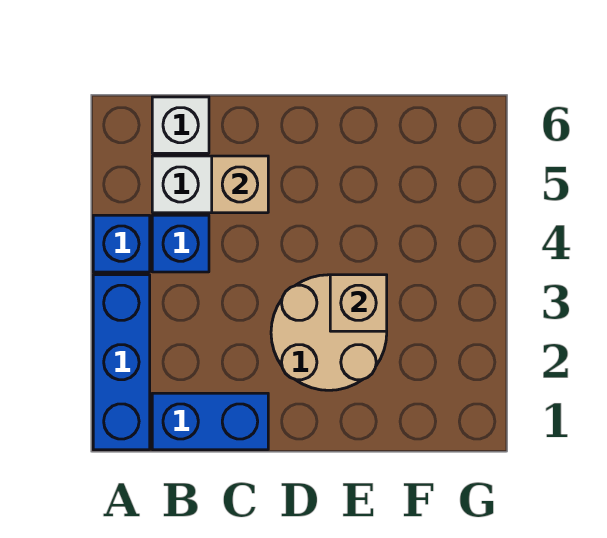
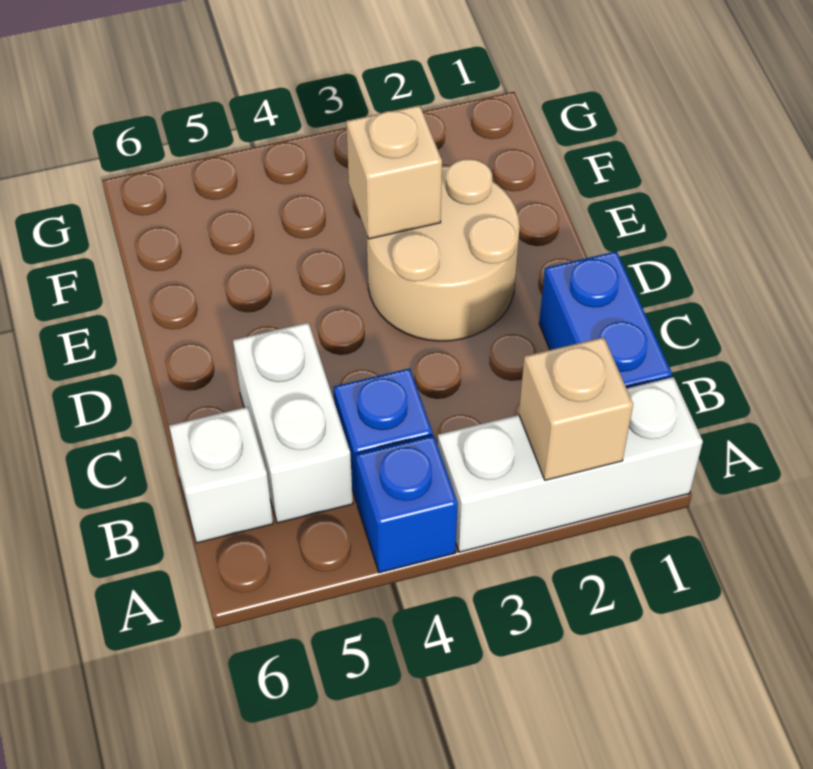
blue brick A1:A3 level 1 -> white brick A1:A3 level 1
tan brick C5 level 2 -> tan brick A2 level 2

